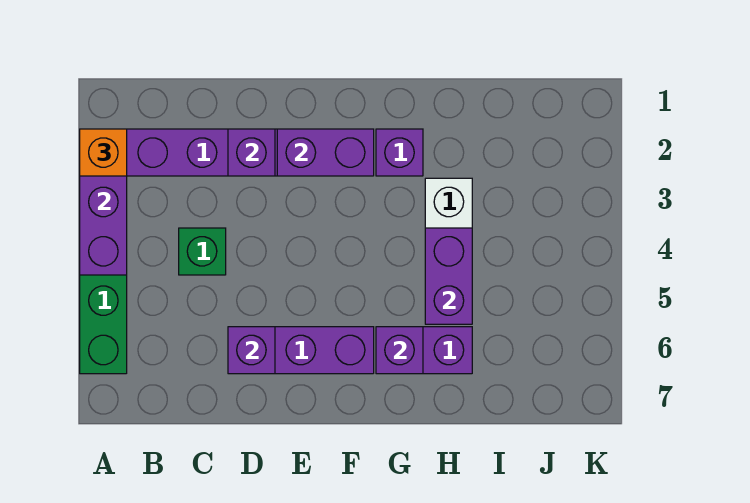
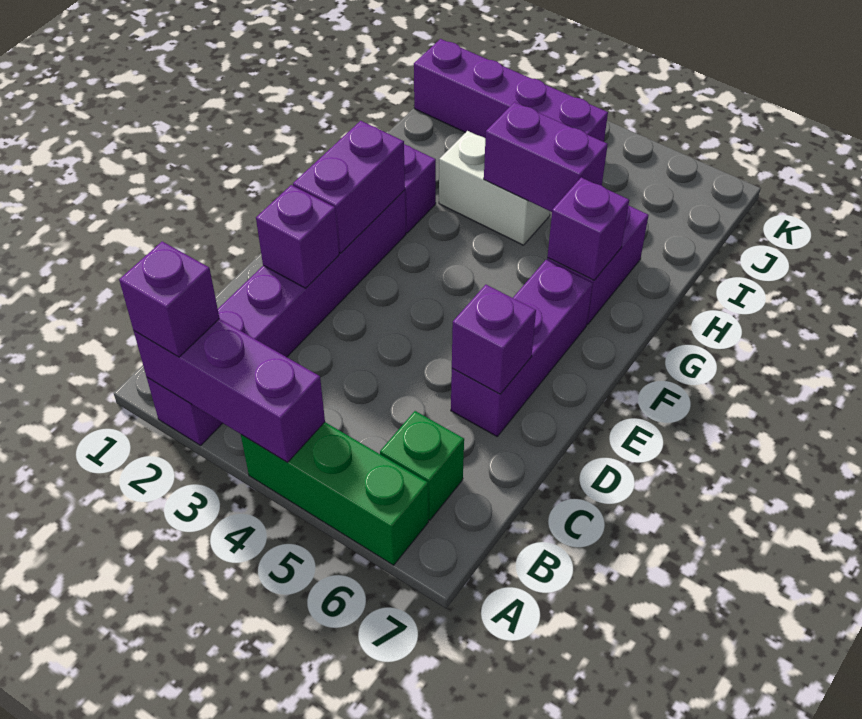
orange brick A2 level 3 -> purple brick A2 level 3
green brick C4 level 1 -> green brick B6 level 1
none -> purple brick J1:J4 level 1

